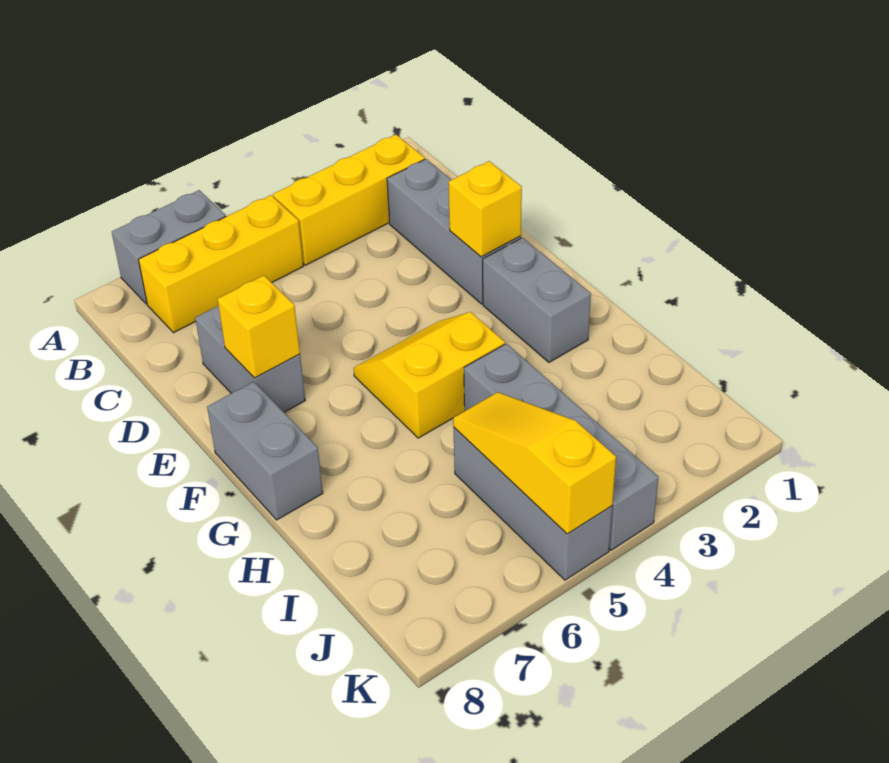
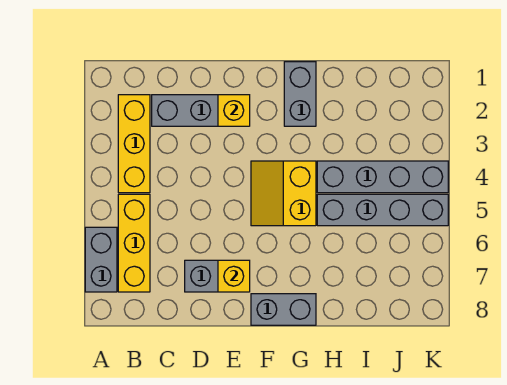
grey brick F2:G2 level 1 -> grey brick G1:G2 level 1
grey brick I5:K5 level 1 -> grey brick H5:K5 level 1
yellow slope I5:K5 level 2 top K -> none

